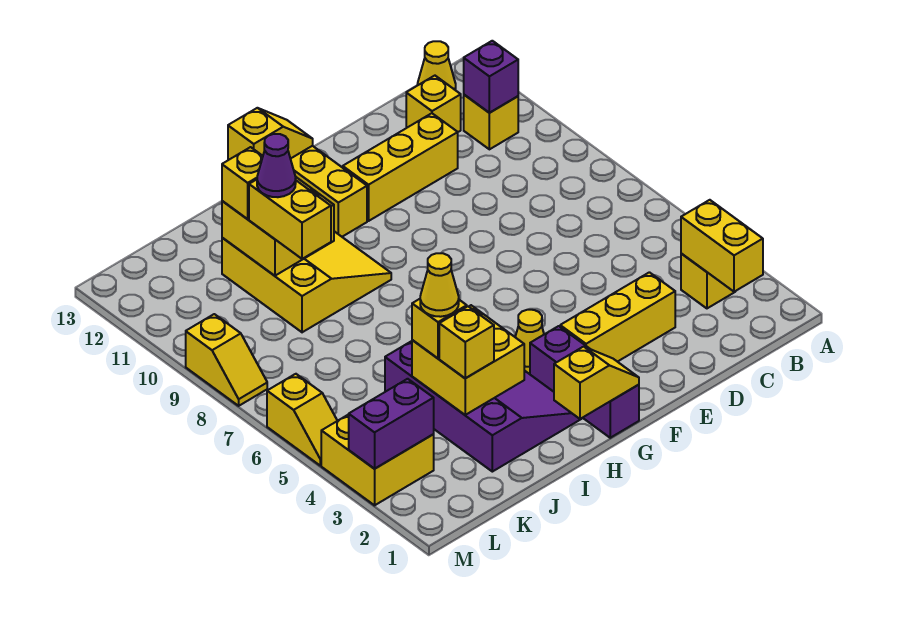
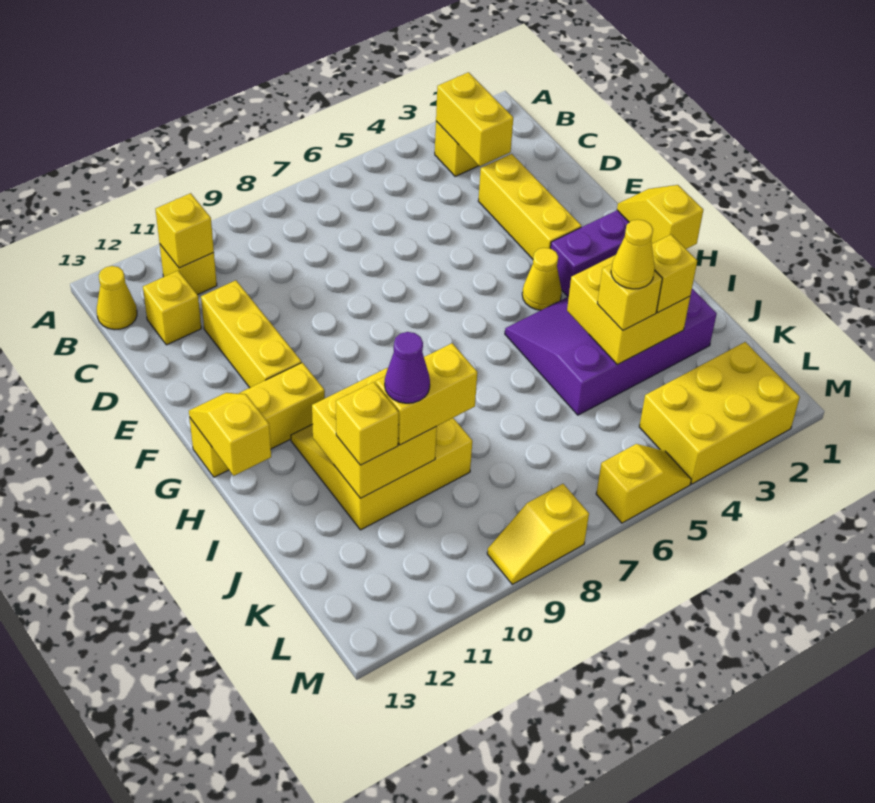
yellow brick B2:B3 level 2 -> yellow brick B3:C3 level 2
purple brick B11 level 2 -> yellow brick B11 level 2
yellow brick L3:M4 level 1 -> yellow brick L2:M4 level 1
purple brick L3:M3 level 2 -> none
yellow slope M8:M9 level 1 top 9 -> yellow slope M8:M9 level 1 top 8

